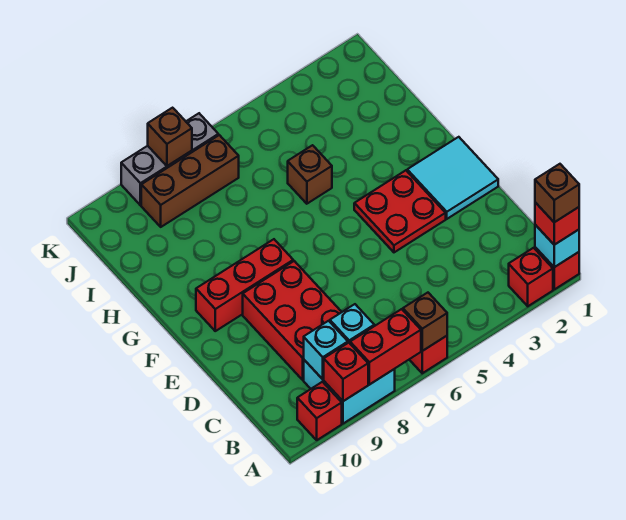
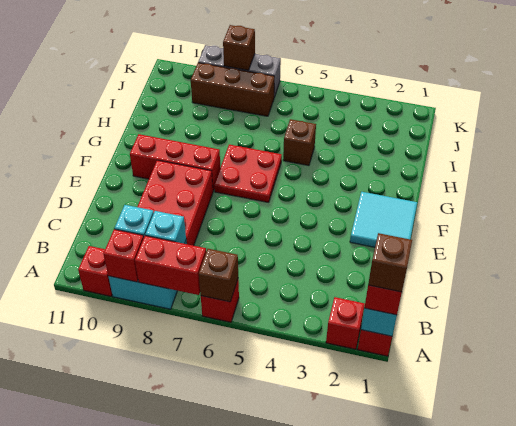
red plate E3:F4 level 1 -> red plate F6:G7 level 1

